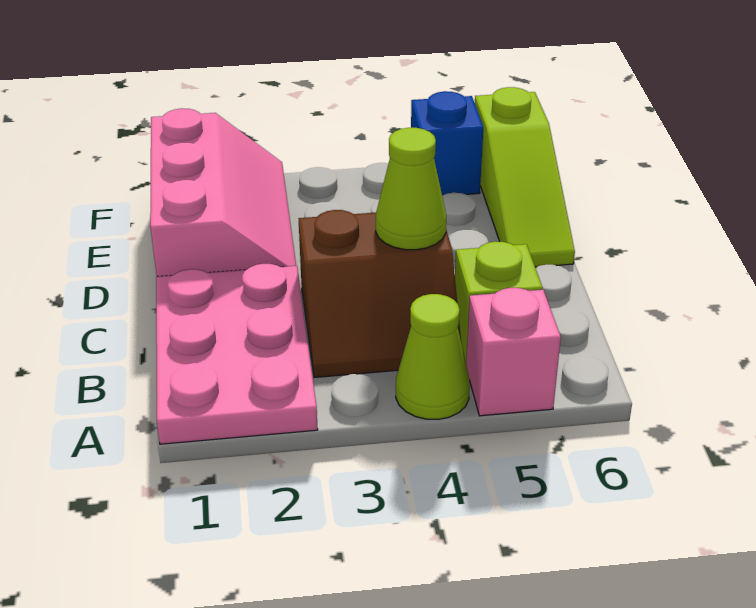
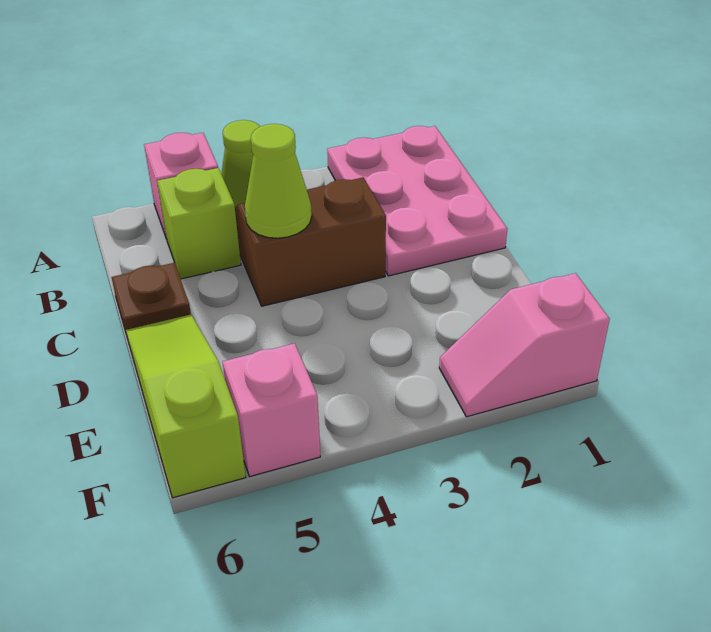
none -> brown plate C6 level 1
pink slope D1:F2 level 1 top 1 -> pink slope F1:F2 level 1 top 1
blue brick F5 level 1 -> pink brick F5 level 1

